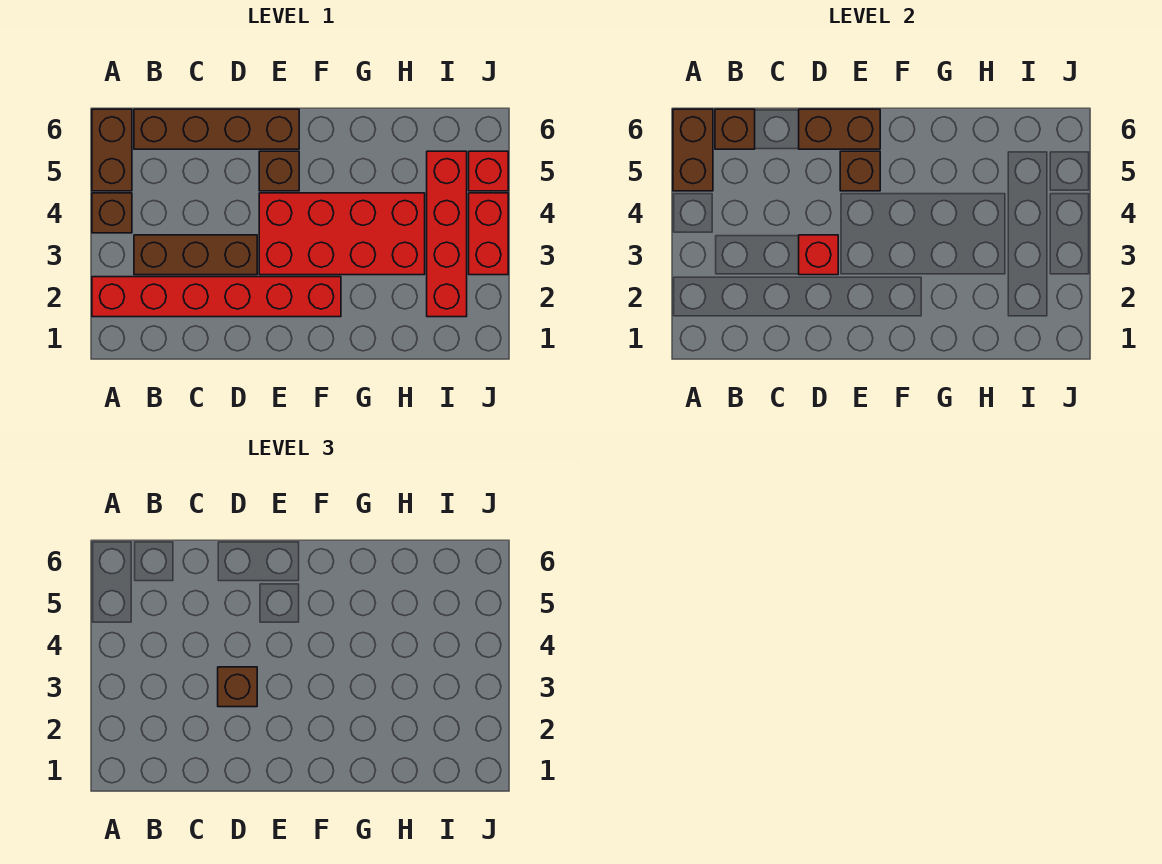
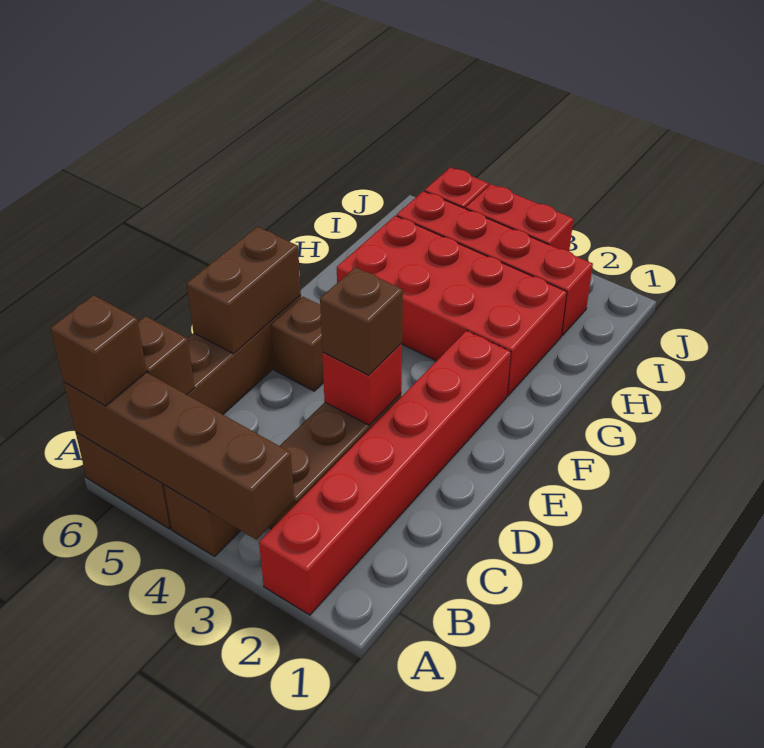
brown brick A5:A6 level 2 -> brown brick A3:A6 level 2
red brick E3:H4 level 1 -> red brick G2:H5 level 1
brown brick E5 level 2 -> brown brick A6 level 3

